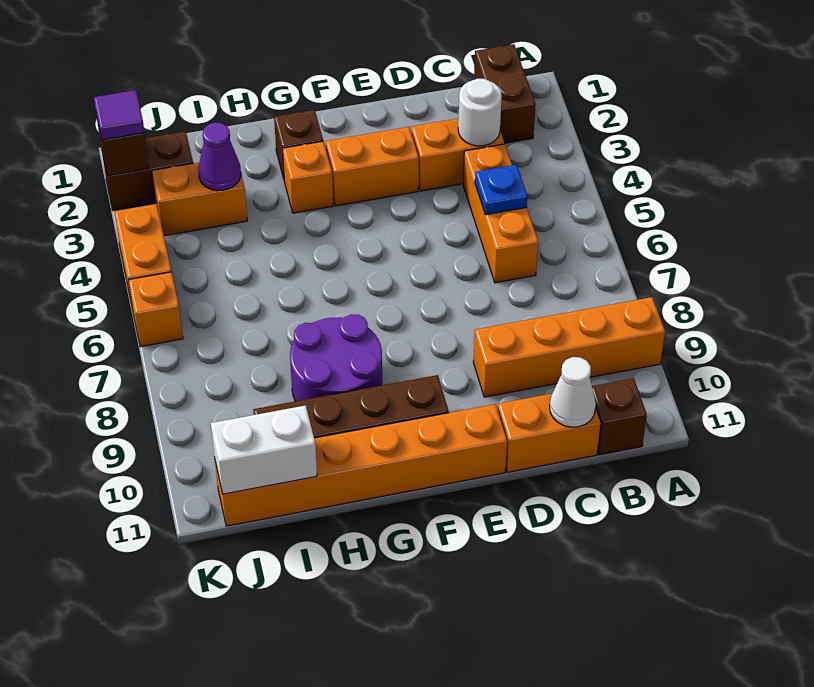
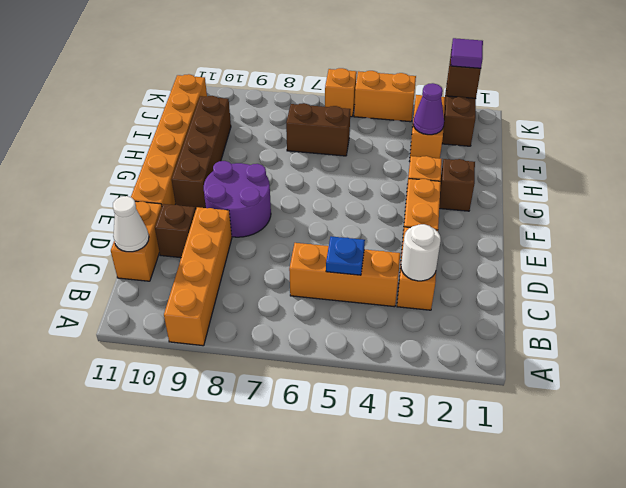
brown brick B1:B2 level 1 -> brown brick I6:I7 level 1
brown brick B11 level 1 -> brown brick D10 level 1
purple round brick G8:H9 level 1 -> purple round brick E8:F9 level 1
white brick I11:J11 level 2 -> none

